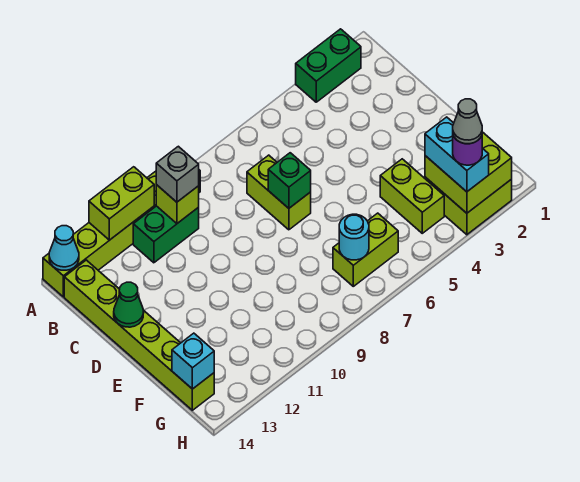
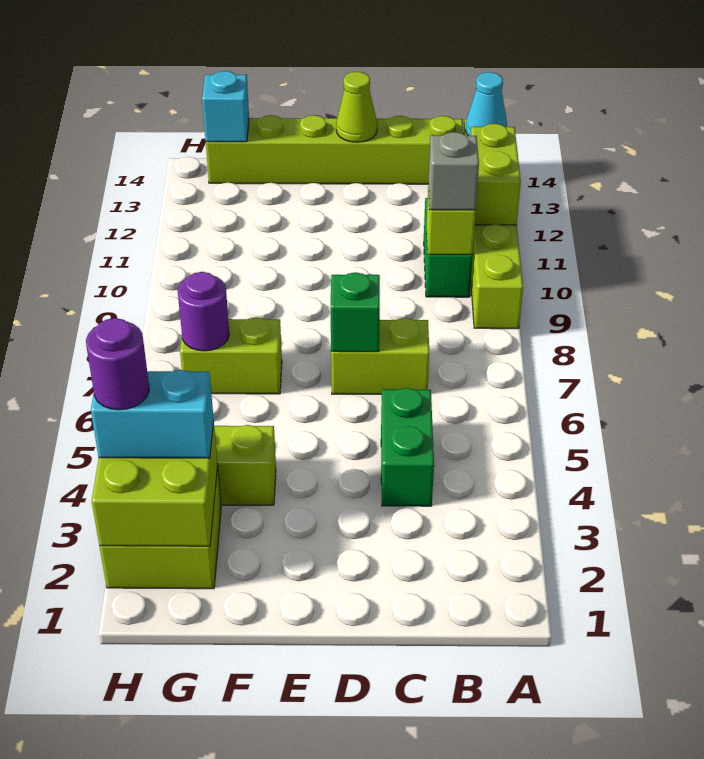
green brick A2:A3 level 1 -> green brick C4:C5 level 1
green cone D14 level 2 -> lime cone D14 level 2
lime brick G6:G7 level 1 -> lime brick F7:G7 level 1
cyan round brick G7 level 2 -> purple round brick G7 level 2
grey cone H3 level 5 -> none

